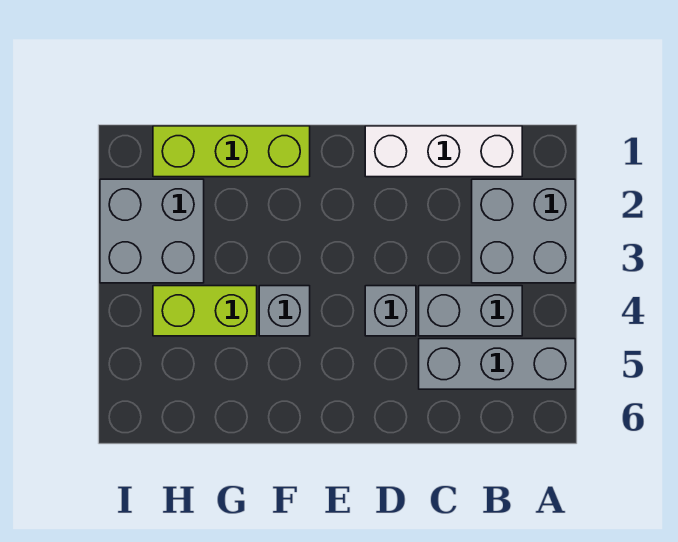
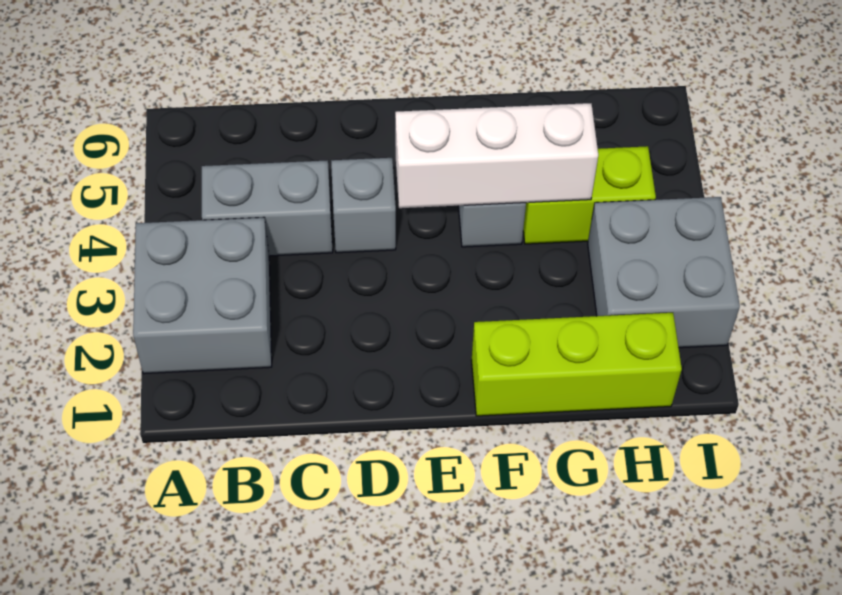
grey brick A5:C5 level 1 -> none
white brick B1:D1 level 1 -> white brick E4:G4 level 2

